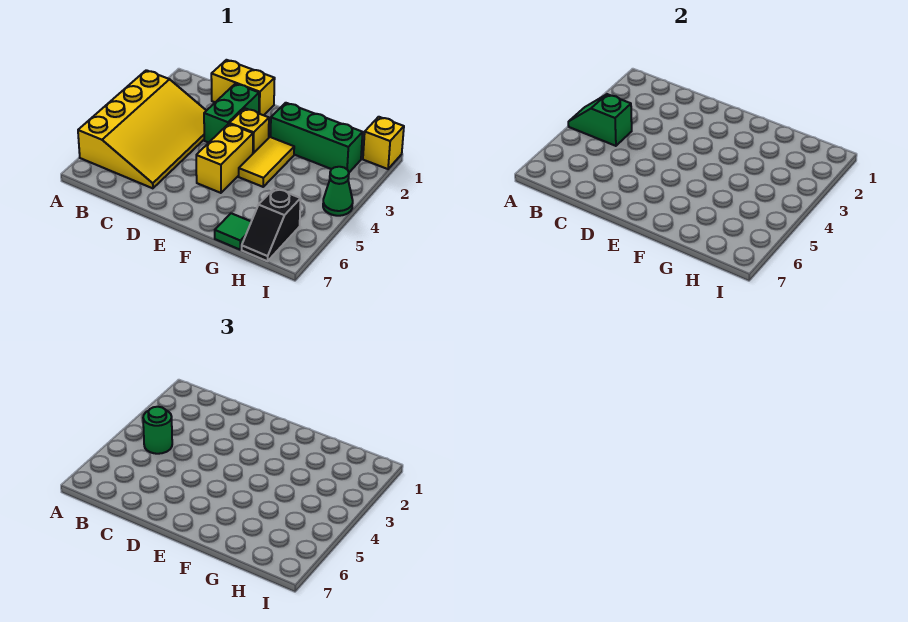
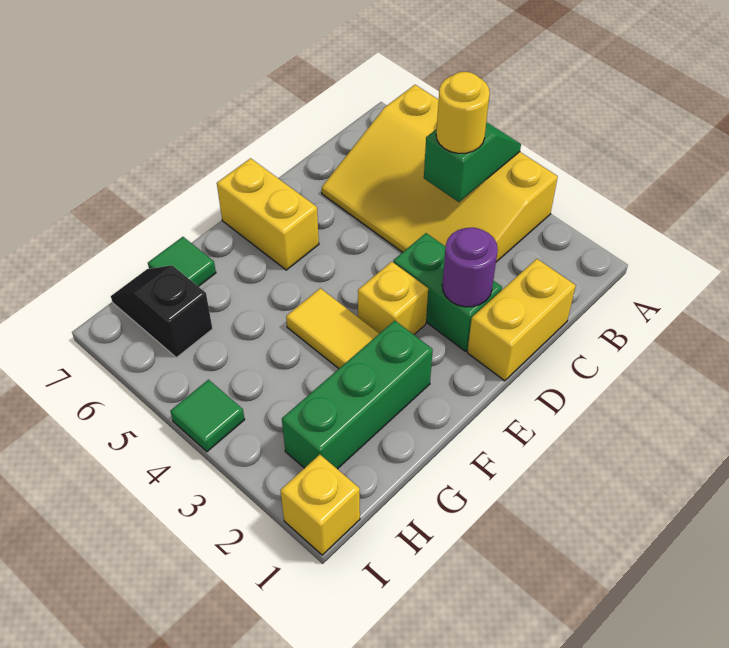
green round brick B4 level 3 -> yellow round brick B4 level 3
none -> purple round brick D2 level 2
yellow brick E4:E5 level 1 -> yellow brick E6:E7 level 1
green cone I4 level 1 -> green tile I4 level 1

